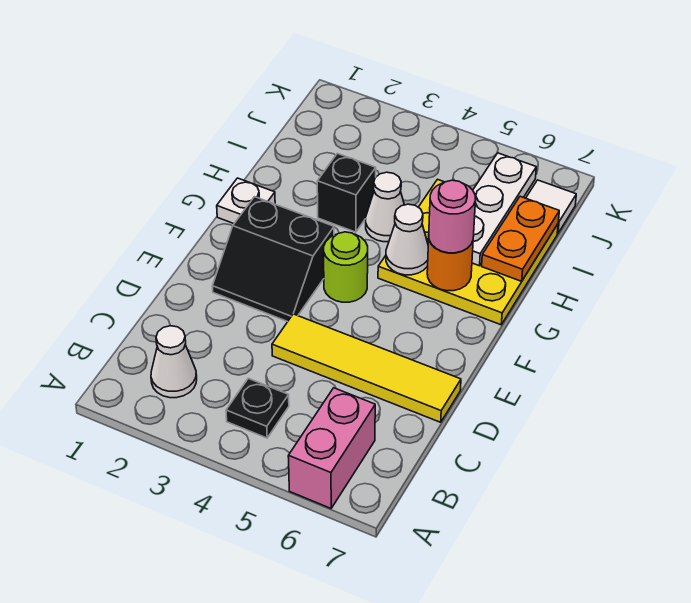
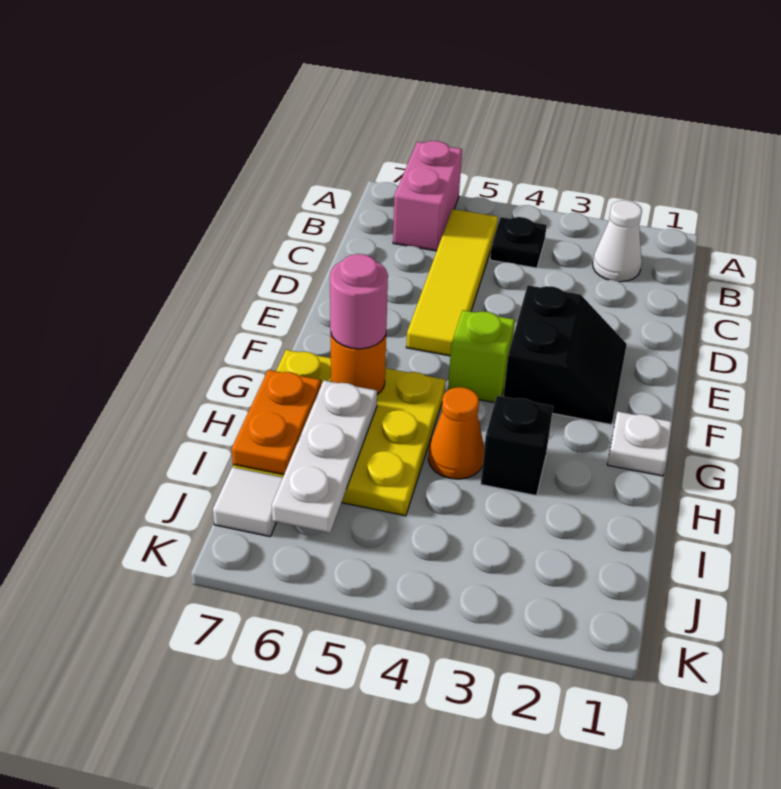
yellow tile D4:D7 level 1 -> yellow tile B5:E5 level 1
black slope E2:F3 level 1 top F -> black slope E2:F3 level 1 top 3
lime round brick F4 level 1 -> lime brick F4 level 1
white cone G5 level 2 -> none
white cone H4 level 1 -> orange cone H4 level 1

